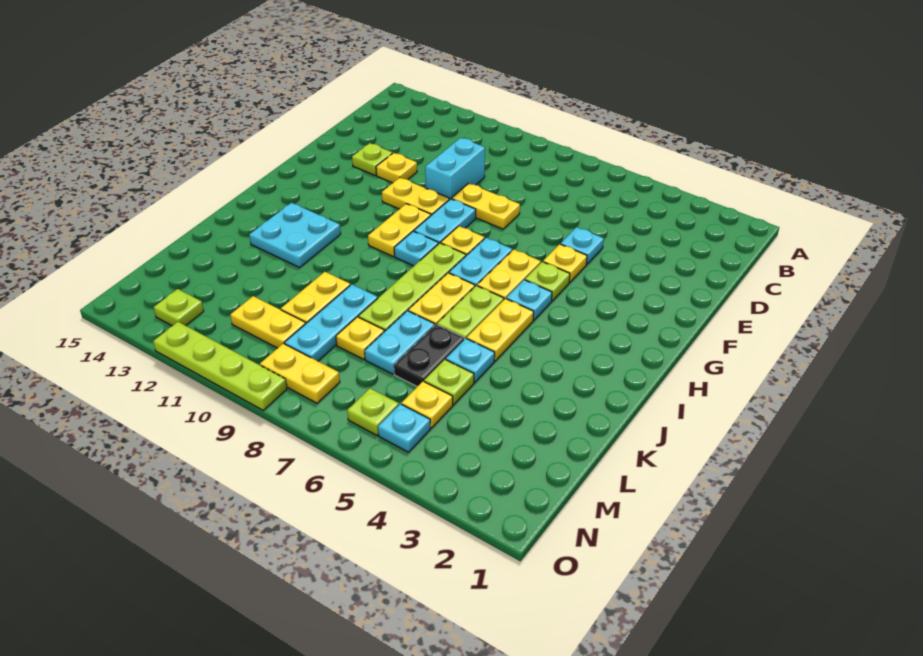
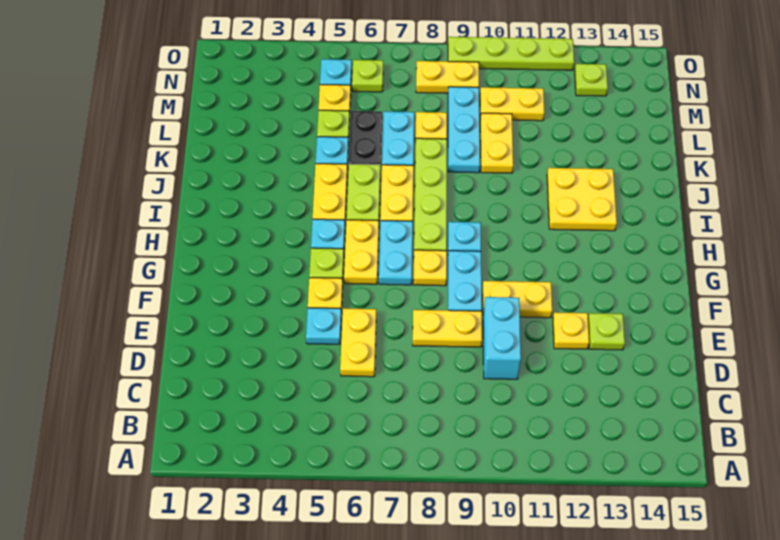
yellow plate G10:H10 level 1 -> yellow plate D6:E6 level 1
cyan plate I12:J13 level 1 -> yellow plate I12:J13 level 1

